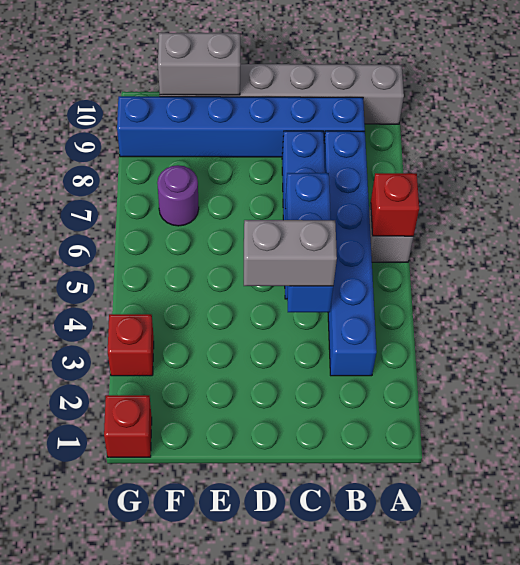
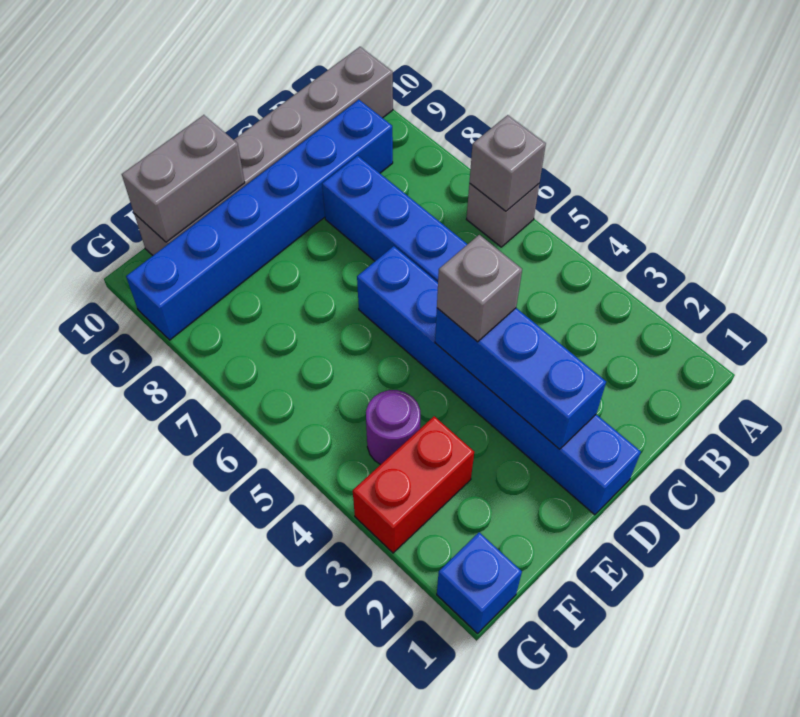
red brick A6 level 2 -> grey brick A6 level 2
blue brick B3:B8 level 1 -> blue brick D1:D6 level 1
blue brick C4:C6 level 2 -> blue brick D2:D4 level 2
grey brick C4:D4 level 3 -> grey brick D4 level 3
purple round brick F7 level 1 -> purple round brick F4 level 1
red brick G1 level 1 -> blue brick G1 level 1
red brick G3 level 1 -> red brick F3:G3 level 1

